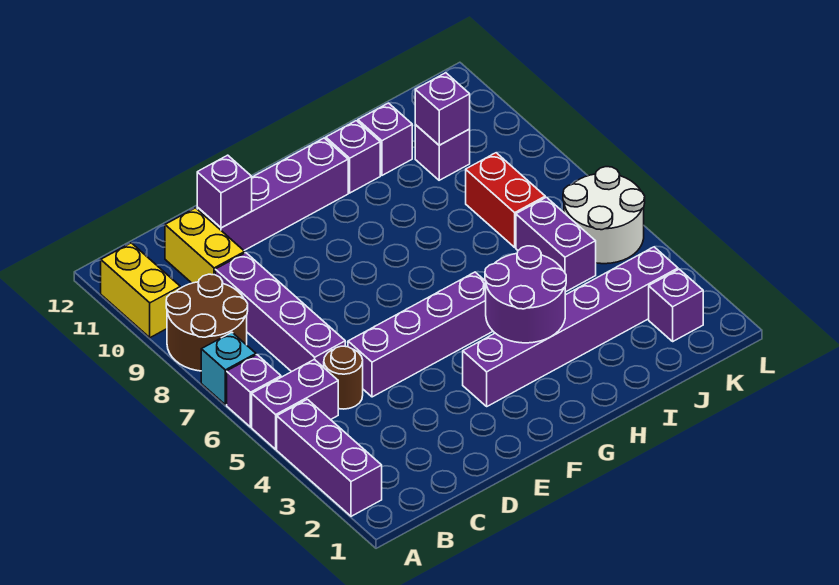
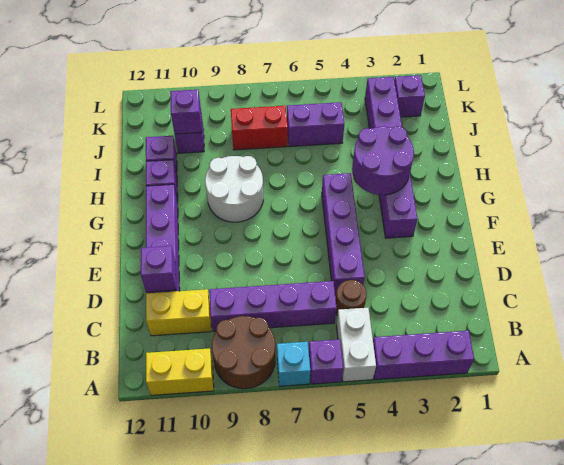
purple brick A5:B5 level 1 -> white brick A5:B5 level 1
white round brick K5:L6 level 1 -> white round brick G8:H9 level 1

